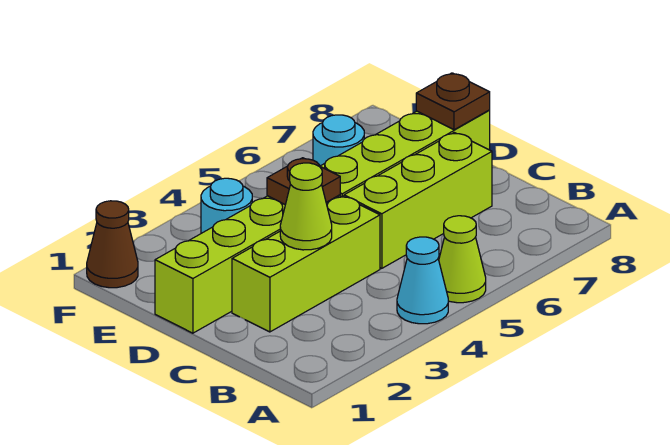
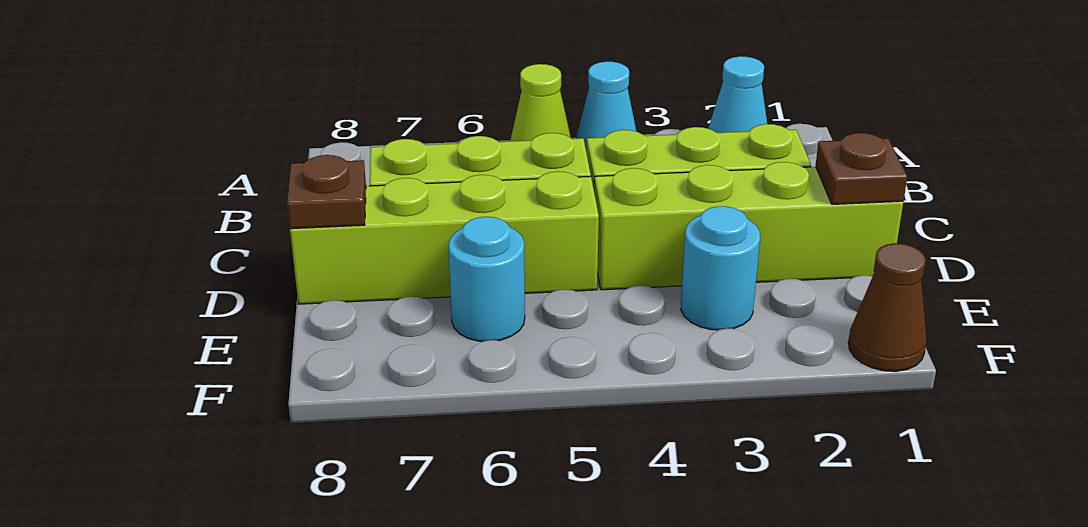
none -> cyan cone A2 level 1
lime cone C3 level 2 -> none
brown plate D4 level 2 -> brown plate D1 level 2

